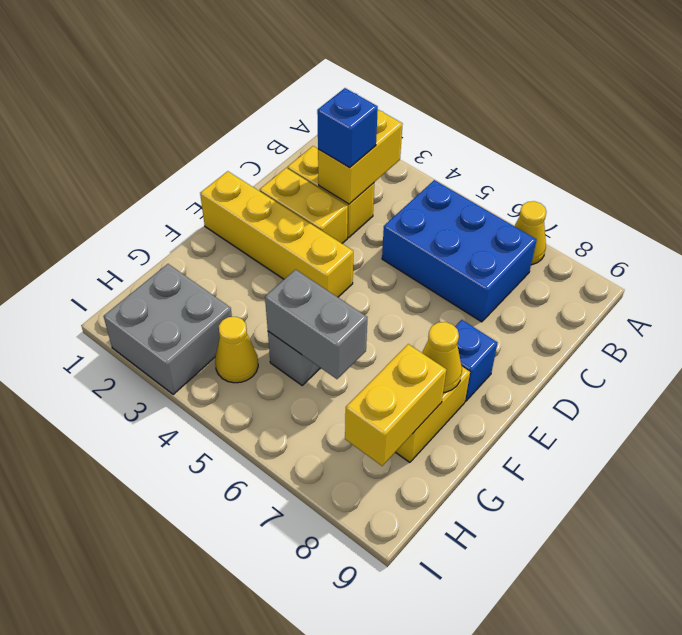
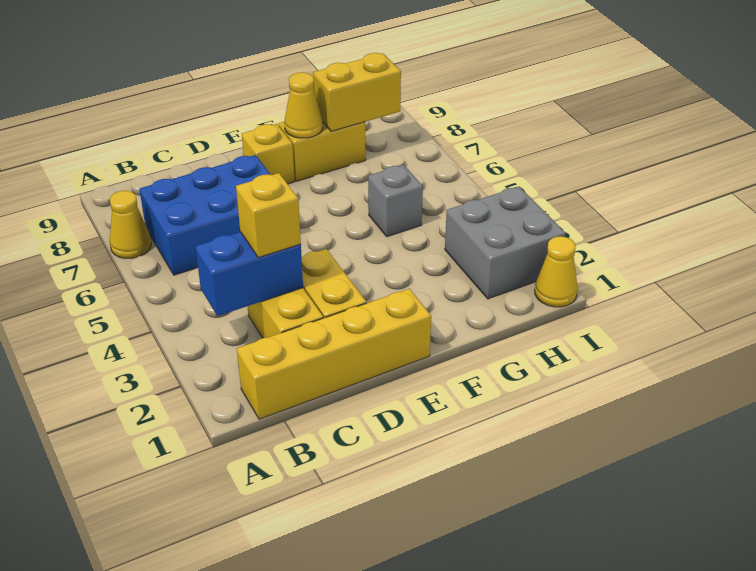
yellow brick B3:C3 level 2 -> blue brick B3:C3 level 2
blue brick B5:C7 level 1 -> blue brick B6:D7 level 1
blue brick C3 level 3 -> yellow brick C3 level 3
yellow brick E1:E4 level 1 -> yellow brick B1:E1 level 1
blue brick E8 level 1 -> yellow brick E8 level 1
grey brick G5:G6 level 2 -> none
yellow cone H4 level 1 -> yellow cone I1 level 1

